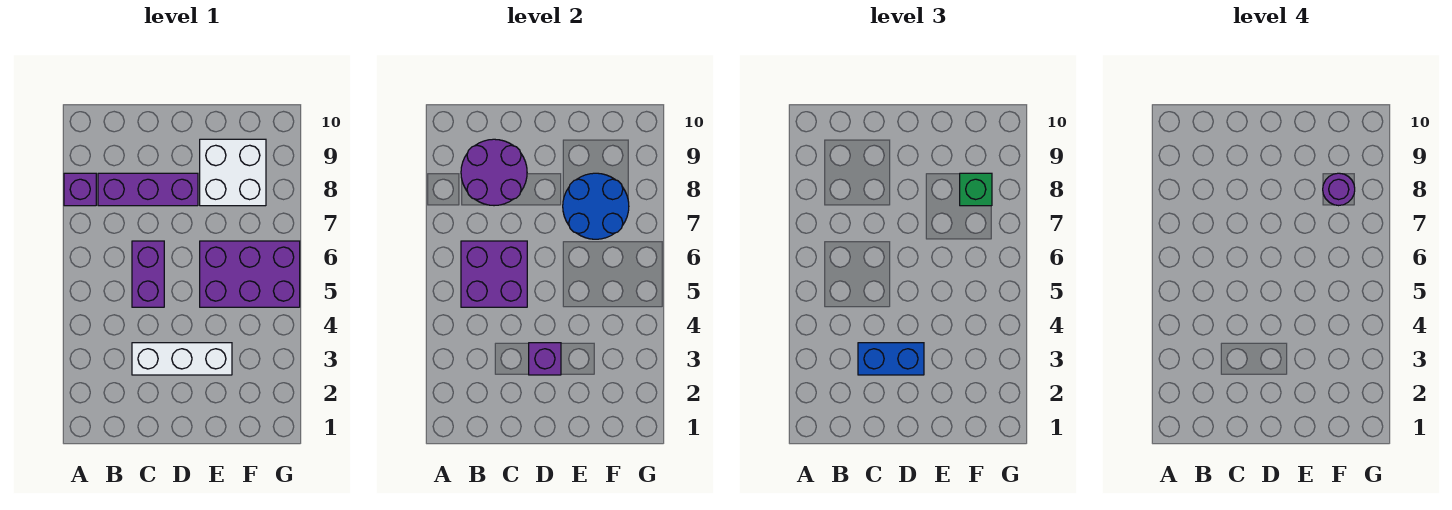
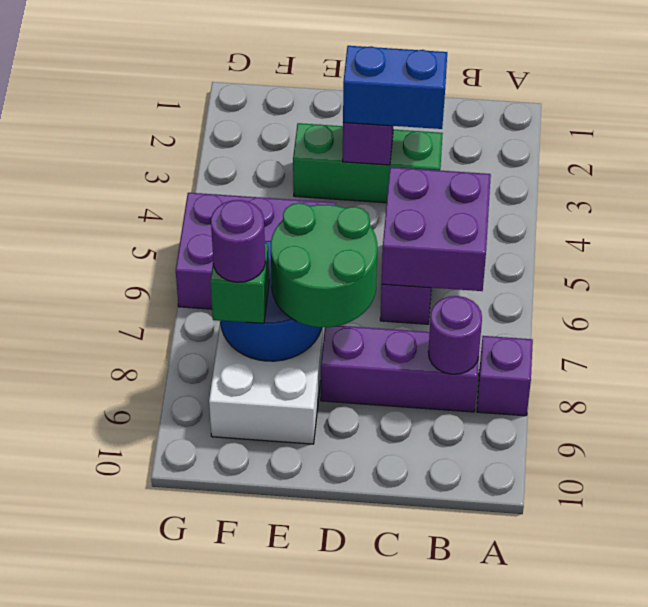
purple round brick B8:C9 level 2 -> purple round brick B8 level 2
white brick C3:E3 level 1 -> green brick C3:E3 level 1
none -> green round brick D7:E8 level 3

